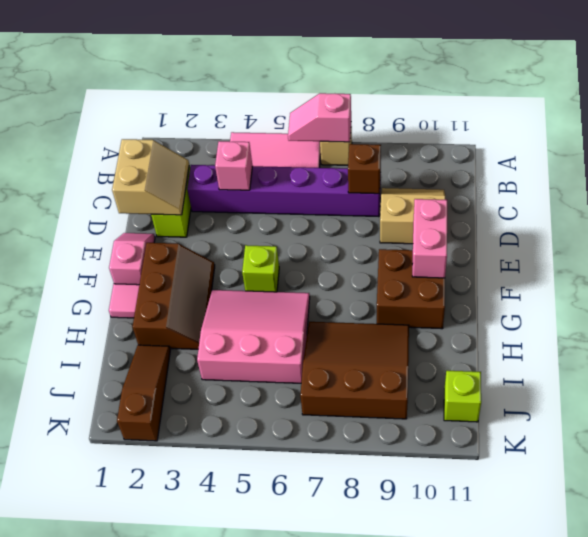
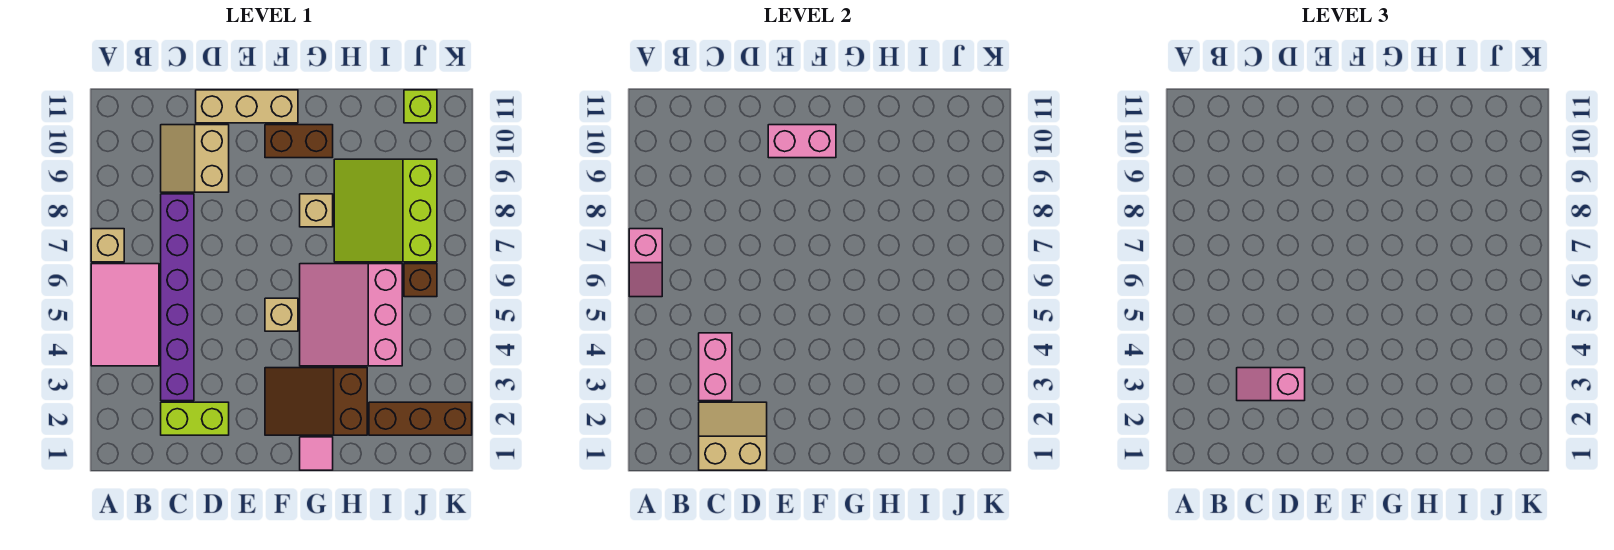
pink brick C4 level 2 -> pink brick C3:C4 level 2
brown brick C8 level 2 -> brown brick J6 level 1
none -> tan brick D11:F11 level 1
pink slope E1:F1 level 1 top F -> pink slope C3:D3 level 3 top D
brown slope F2:H3 level 1 top 2 -> brown slope F2:H3 level 1 top H
lime brick F5 level 1 -> tan brick F5 level 1
brown brick F9:G10 level 1 -> brown brick F10:G10 level 1
none -> tan brick G8 level 1
brown slope H7:J9 level 1 top J -> lime slope H7:J9 level 1 top J
brown slope I2:K2 level 1 top K -> brown brick I2:K2 level 1

